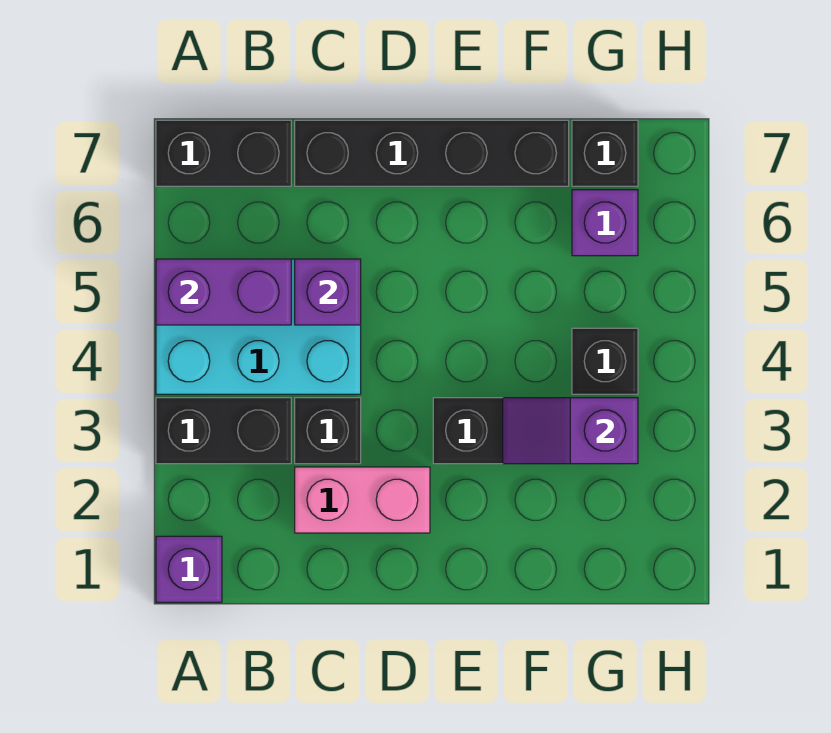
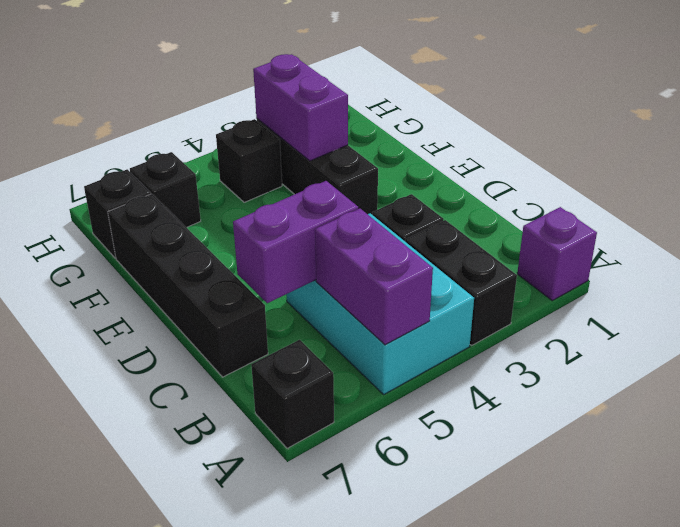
black brick A7:B7 level 1 -> black brick A7 level 1
pink brick C2:D2 level 1 -> none
purple brick C5 level 2 -> purple brick C5:C6 level 2
purple slope F3:G3 level 2 top G -> purple brick F3:G3 level 2
purple brick G6 level 1 -> black brick G6 level 1

